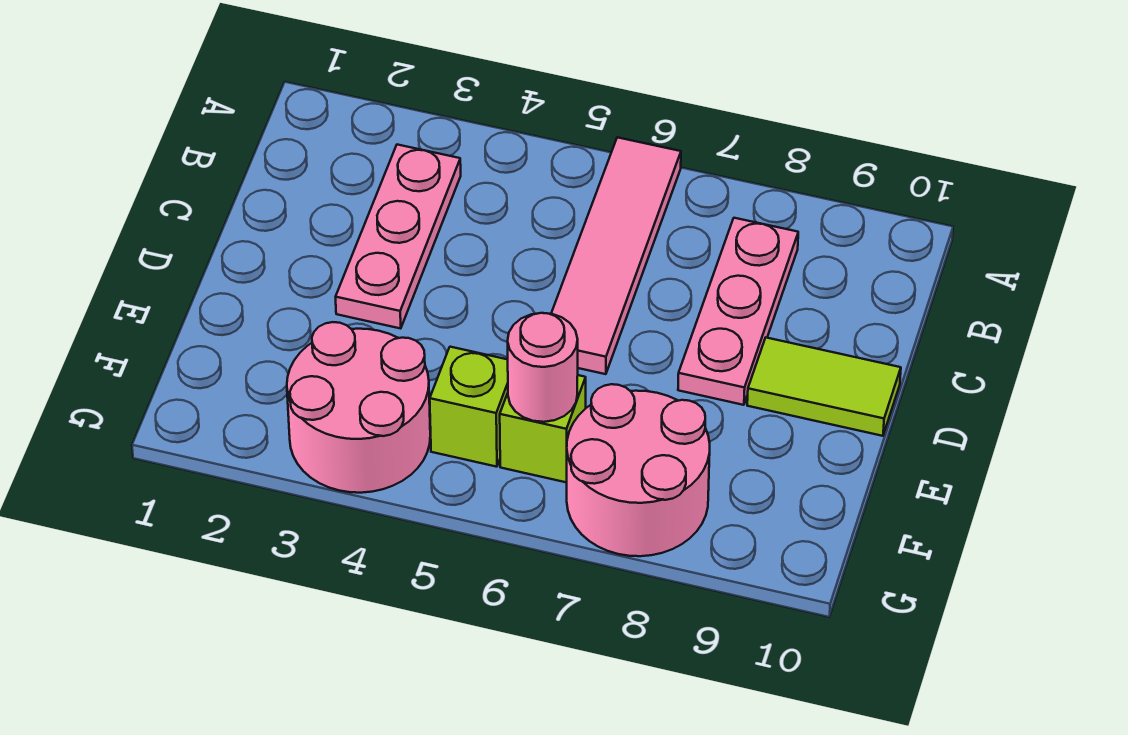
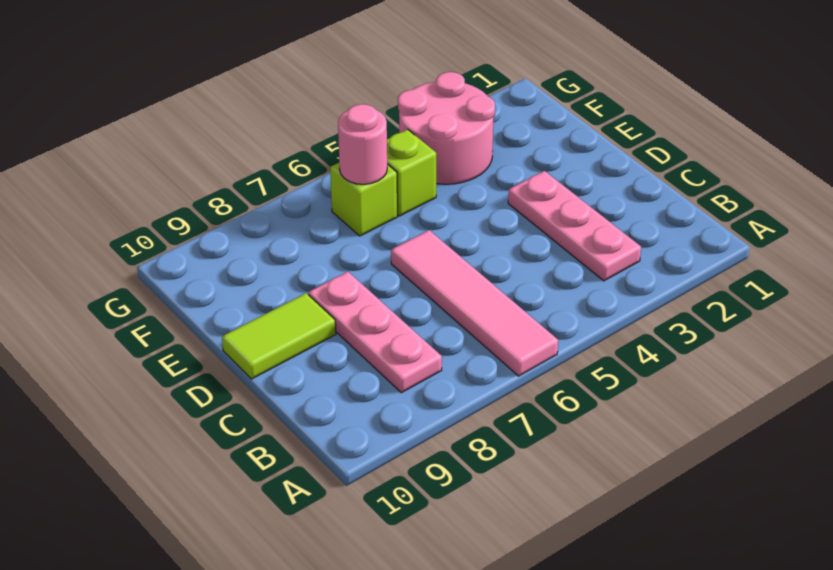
pink round brick F7:G8 level 1 -> none

